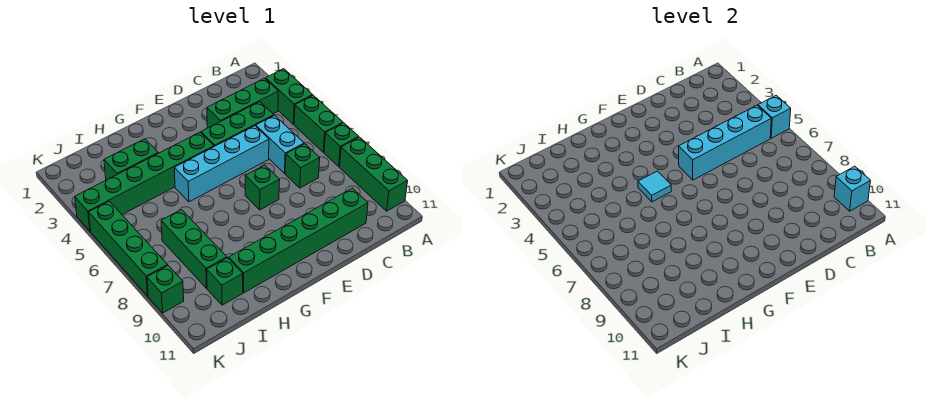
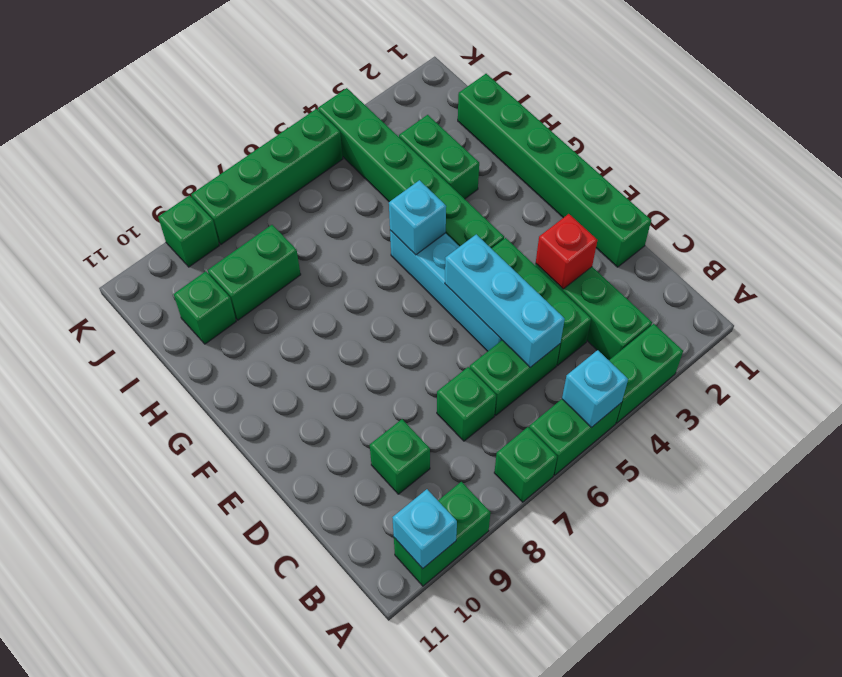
green brick A8:A10 level 1 -> green brick A9:A10 level 1
cyan brick B5:E5 level 2 -> cyan brick C5:E5 level 2
cyan brick C5:C6 level 1 -> green brick C5:C6 level 1
green brick C10:H10 level 1 -> green brick D1:I1 level 1
none -> red brick D3 level 2
green brick E7 level 1 -> green brick C9 level 1
cyan tile G5 level 2 -> cyan brick G5 level 2
green brick I7:I9 level 1 -> green brick I8:I9 level 1

